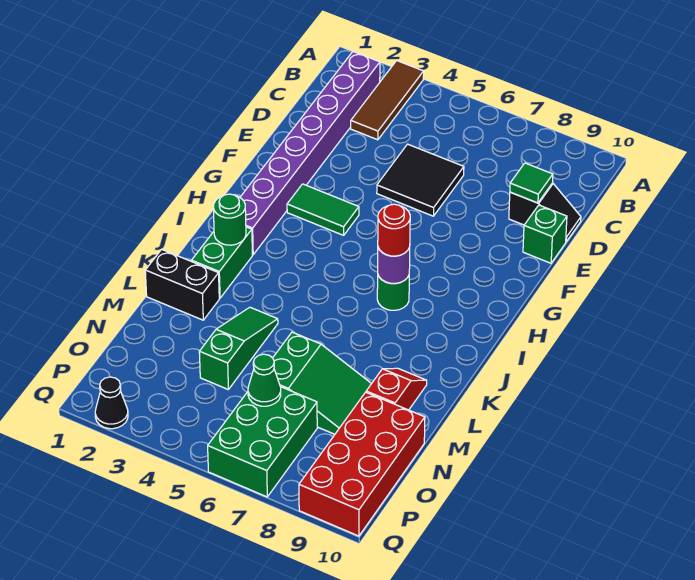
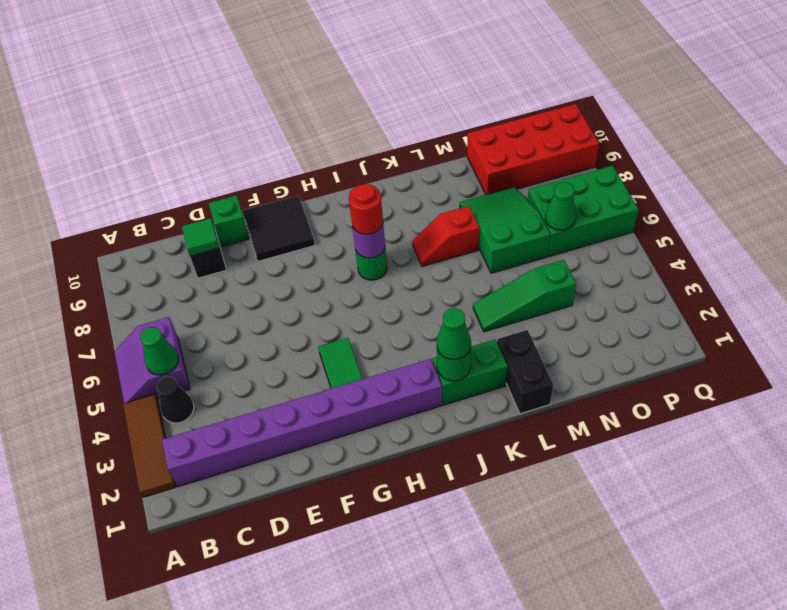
brown tile A3:C3 level 1 -> brown tile A2:A4 level 1
none -> purple slope A5:B6 level 1 top B
none -> green cone B5 level 2
black tile D5:E6 level 1 -> black tile F9:G10 level 1
none -> green cone J2 level 3
red slope L9:M9 level 1 top M -> red slope K7:L7 level 1 top L
black cone Q2 level 1 -> black cone B4 level 1

